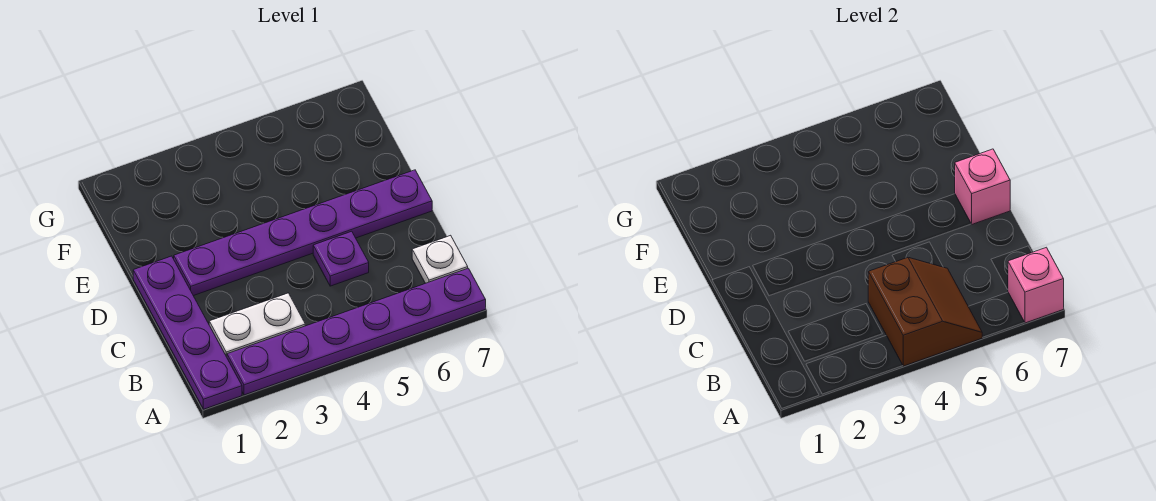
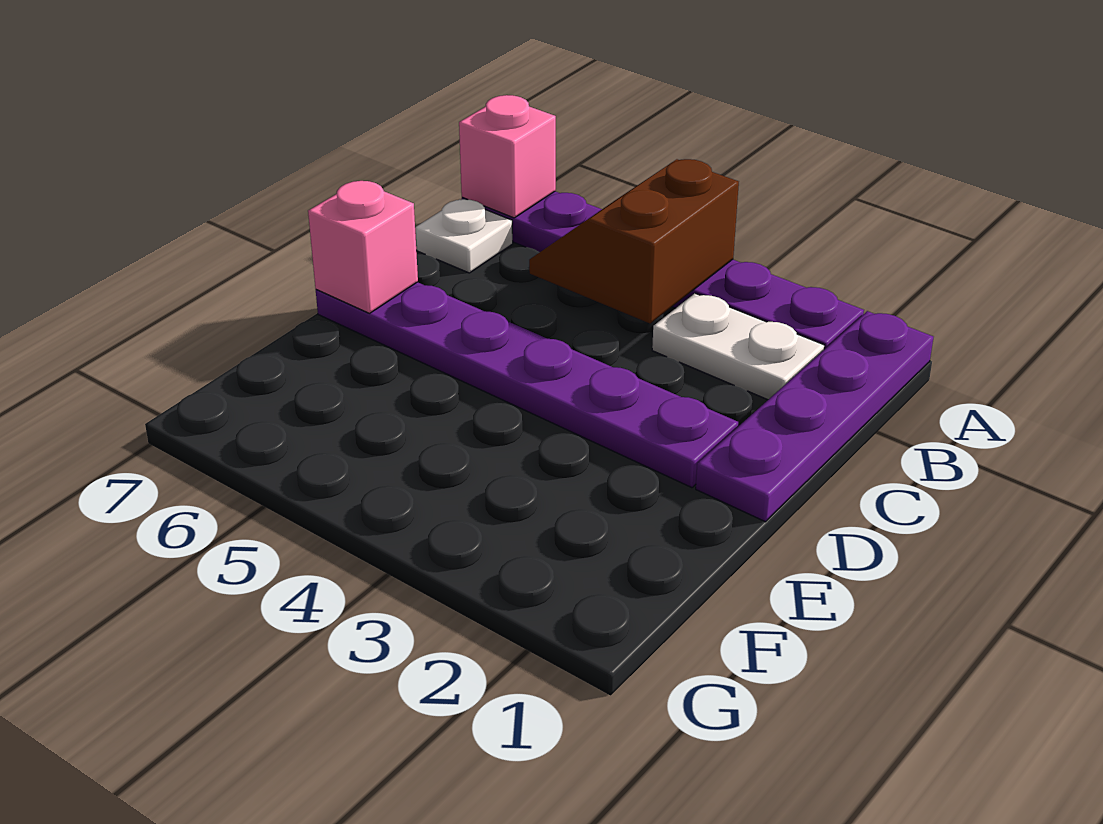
purple plate C5 level 1 -> none

